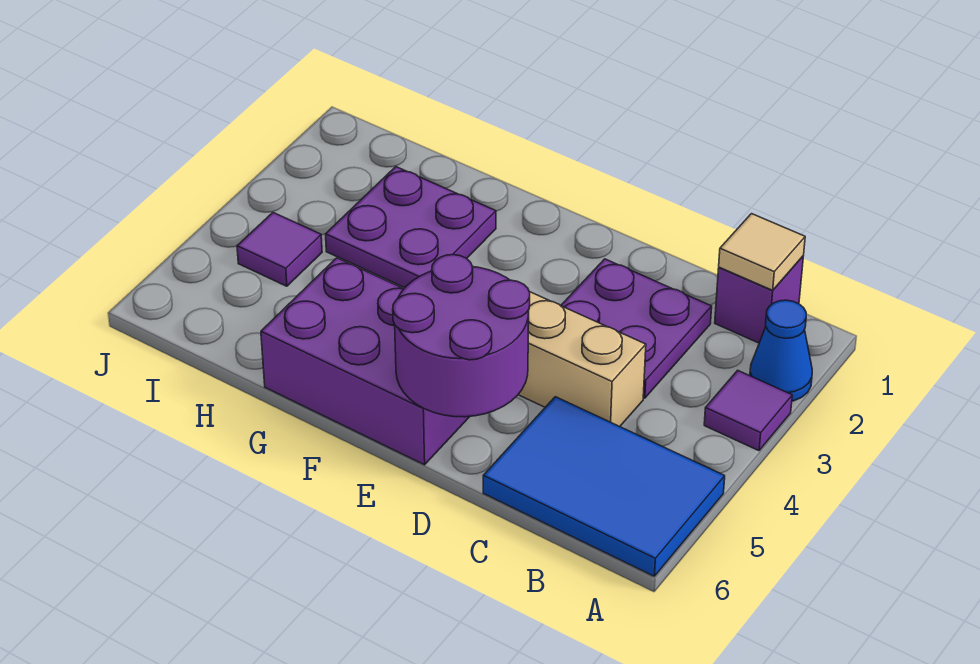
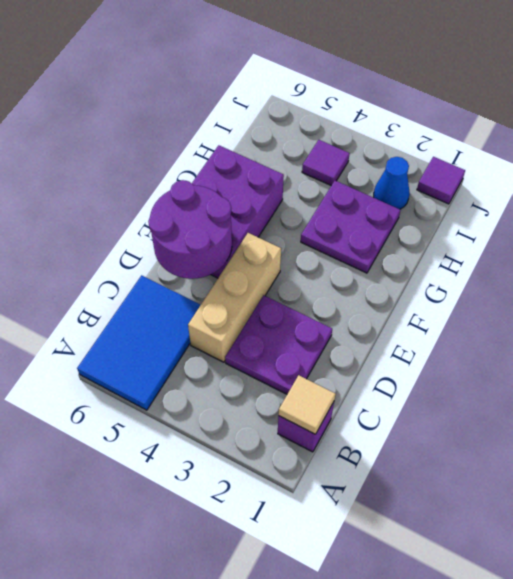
blue cone A2 level 1 -> blue cone I2 level 1
purple tile A3 level 1 -> purple tile J1 level 1

